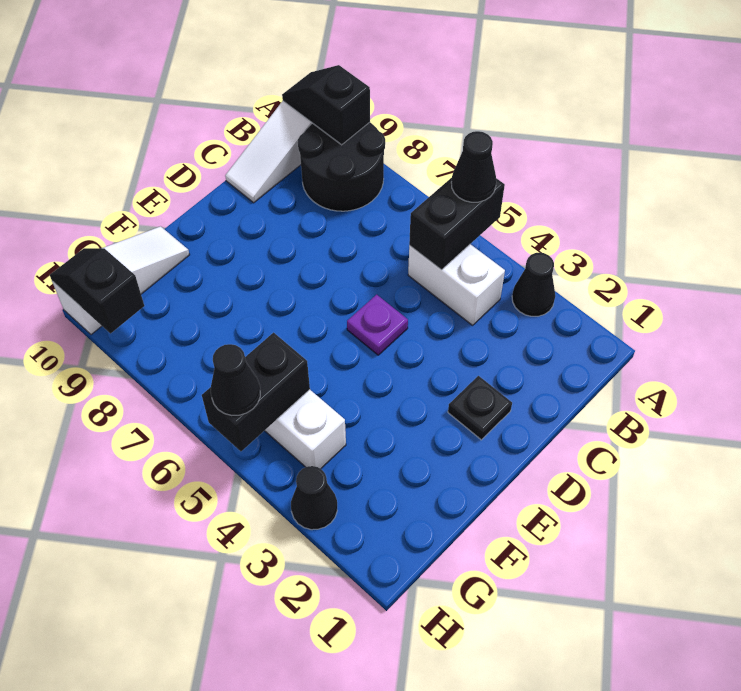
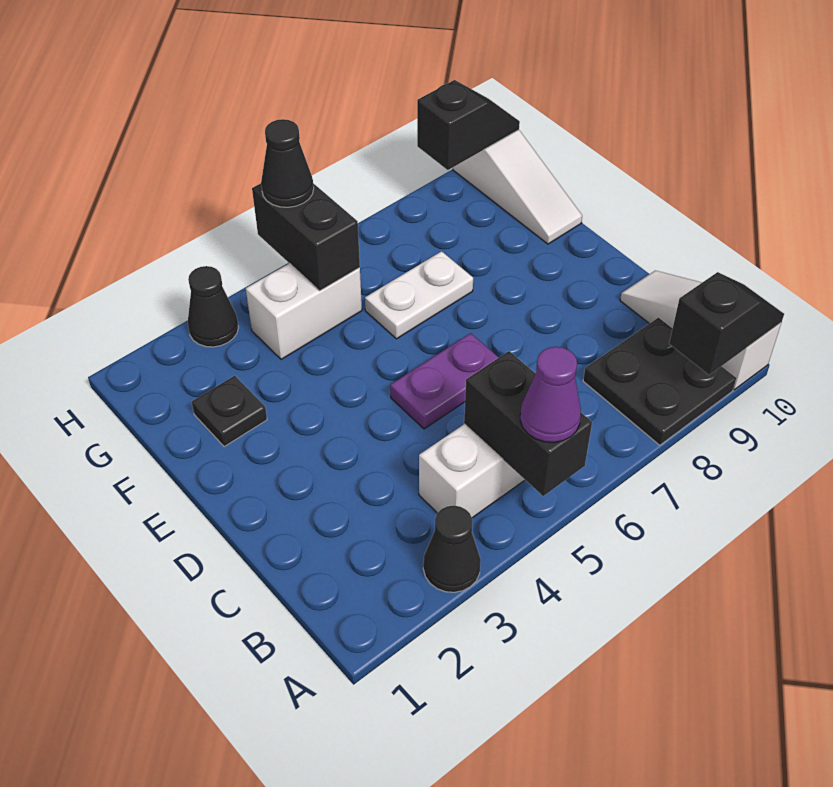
black cone A5 level 3 -> purple cone A5 level 3
black round brick A8:B9 level 1 -> black plate A8:B9 level 1
black plate D2 level 1 -> black plate F2 level 1
purple plate D5 level 1 -> purple plate D5:D6 level 1
none -> white plate F6:F7 level 1

